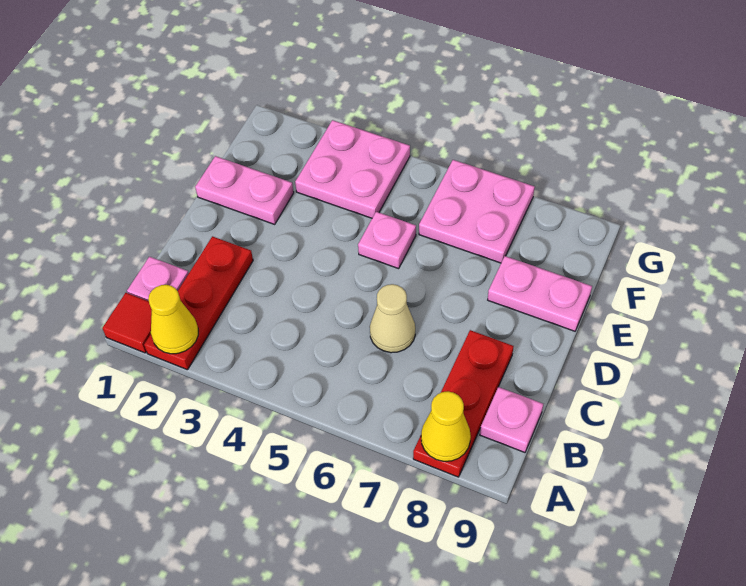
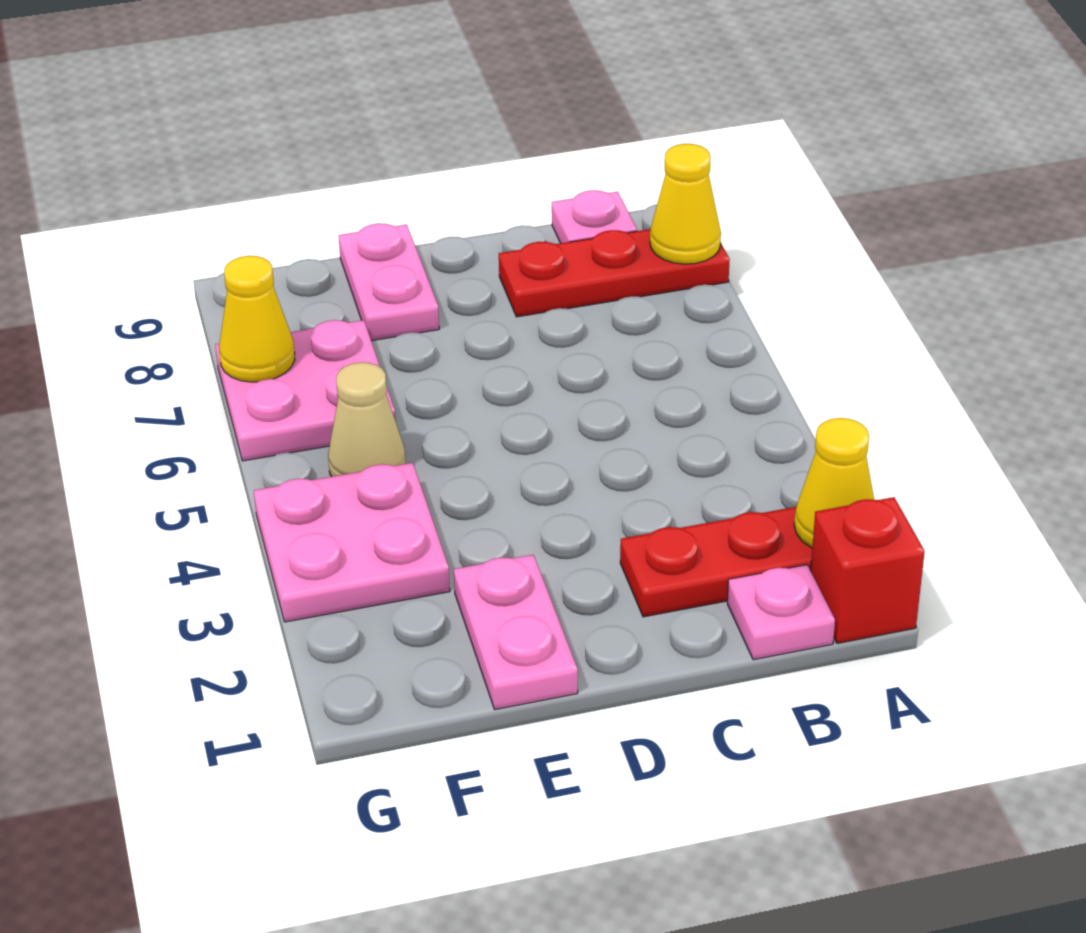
red tile A1 level 1 -> red brick A1 level 1
tan cone C6 level 1 -> tan cone F5 level 1
pink plate E5 level 1 -> none
none -> yellow cone G7 level 2

